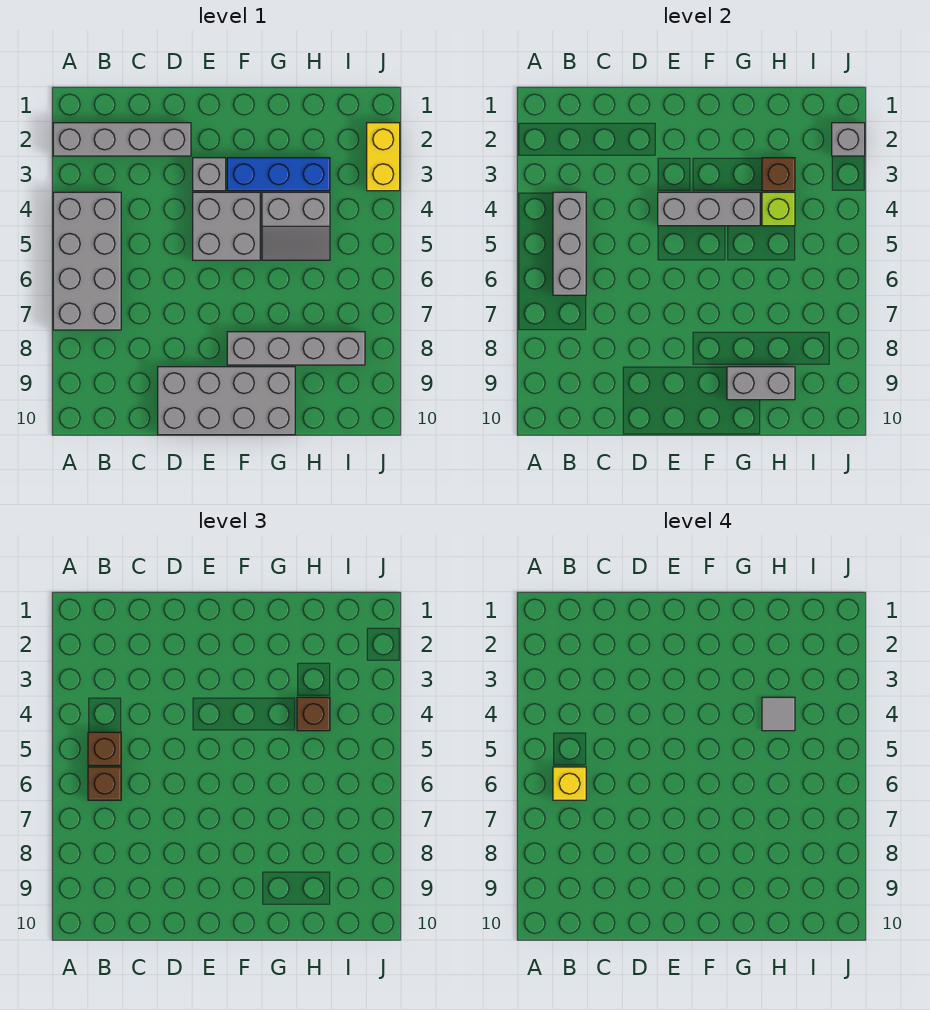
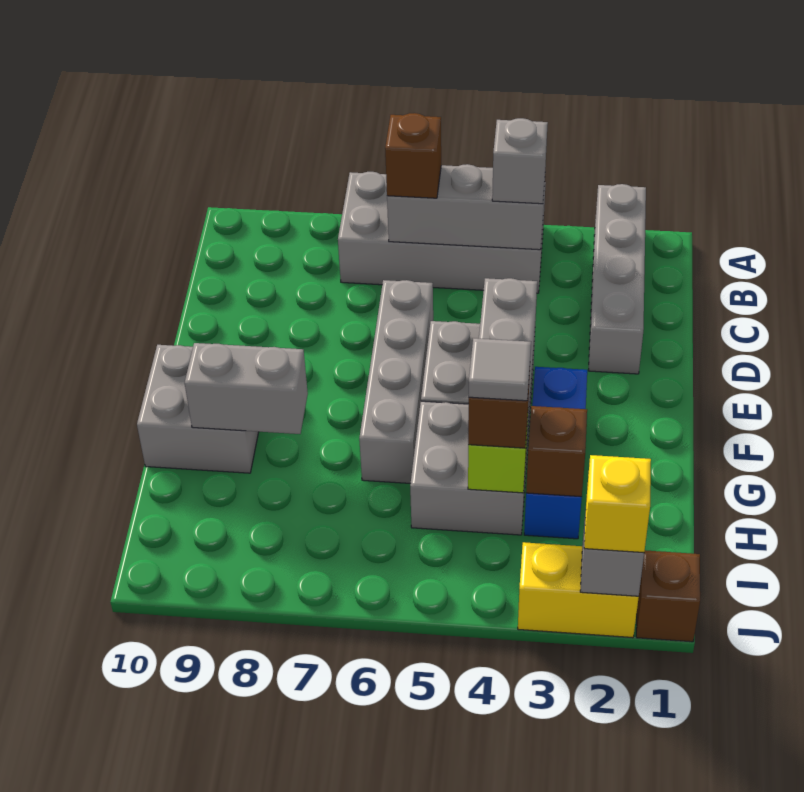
brown brick B5 level 3 -> brown brick J1 level 1
yellow brick B6 level 4 -> yellow brick J2 level 3
grey brick D9:G10 level 1 -> grey brick F9:G10 level 1
grey brick E3 level 1 -> grey brick B4 level 3
grey brick F8:I8 level 1 -> grey brick D6:G6 level 1
grey slope G4:H5 level 1 top 4 -> grey brick G4:H5 level 1
grey brick G9:H9 level 2 -> grey brick G8:G9 level 2

